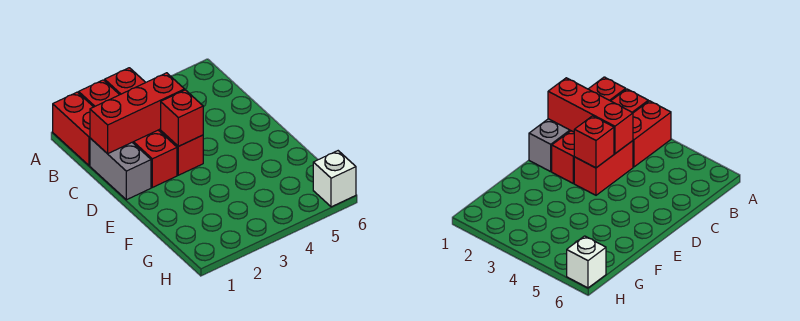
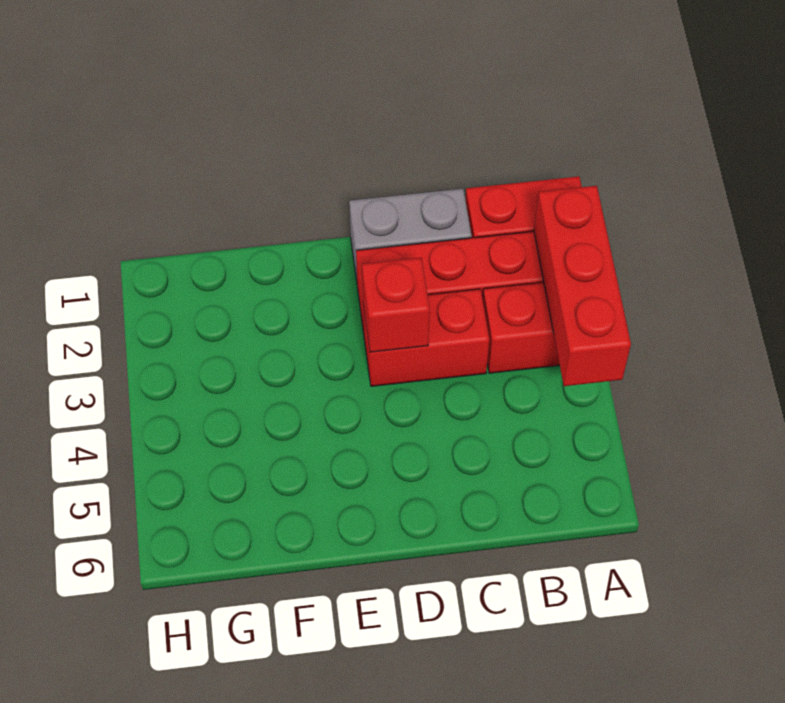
red brick C1:C3 level 2 -> red brick A2:A4 level 2
white brick H6 level 1 -> none

